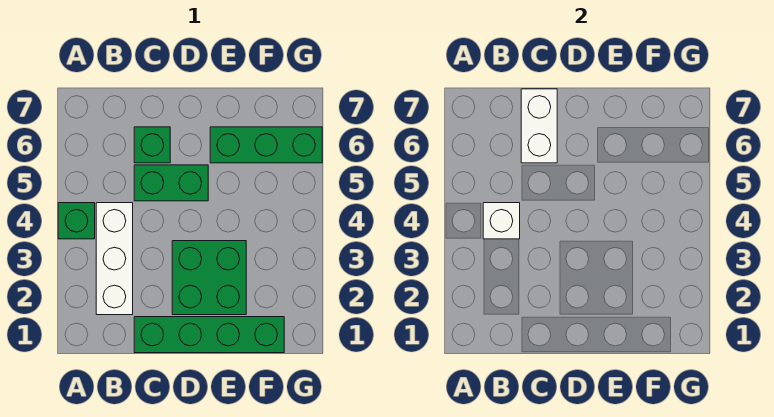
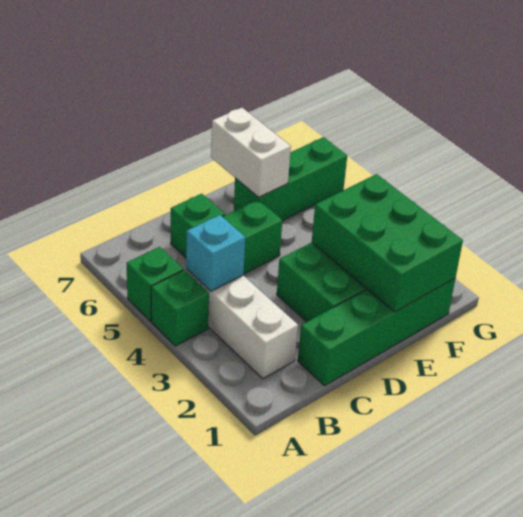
none -> green brick A5 level 1
white brick B4 level 2 -> cyan brick B4 level 2
white brick C6:C7 level 2 -> white brick E6:E7 level 2
none -> green brick E1:F3 level 2

